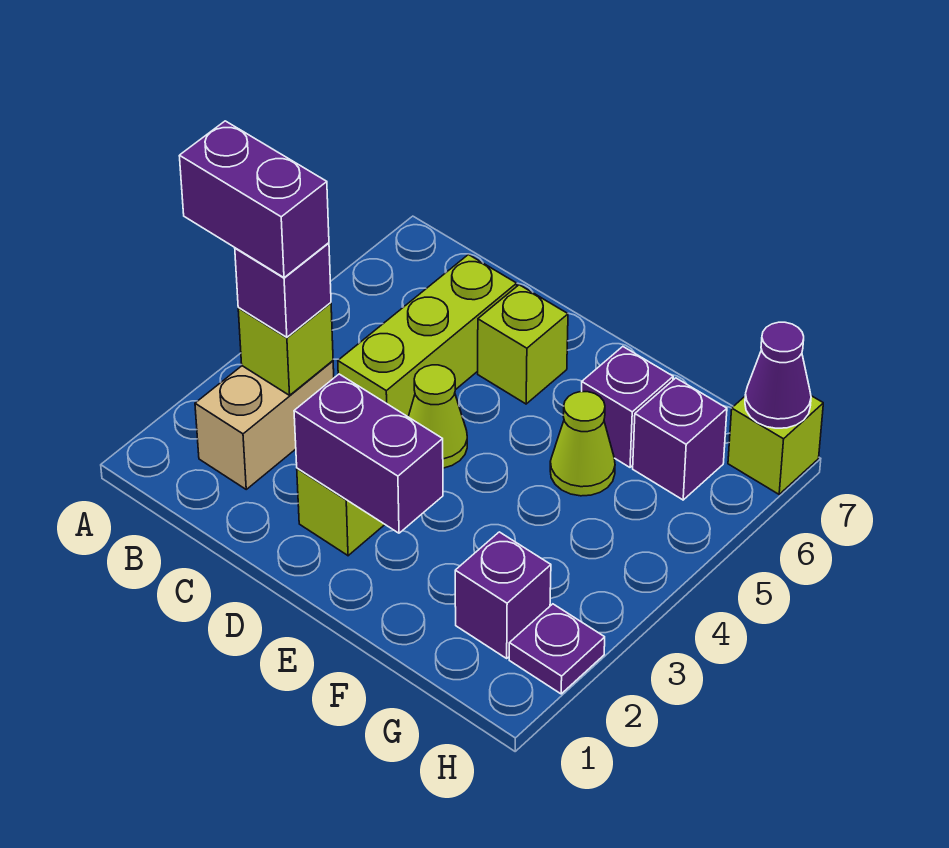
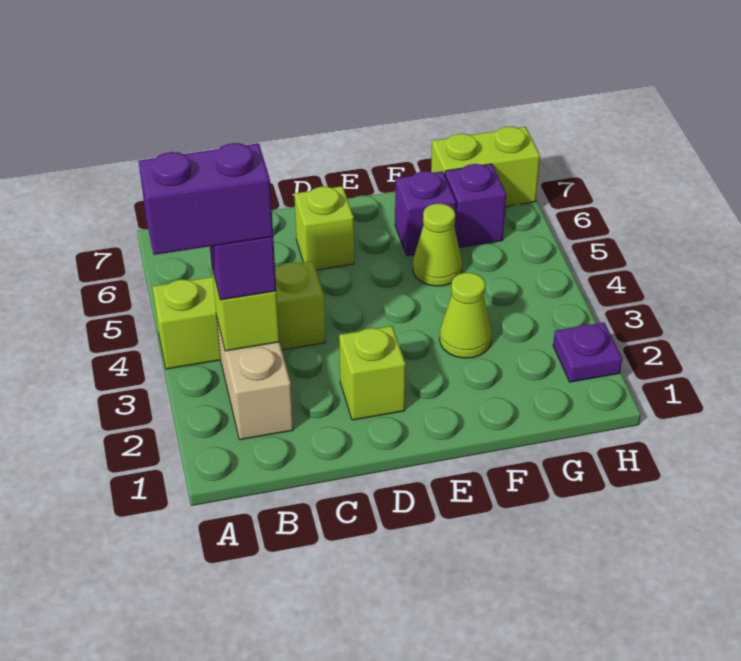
lime brick C4:C6 level 1 -> lime brick A4:C4 level 1
purple brick D2:E2 level 2 -> none
lime cone D4 level 1 -> lime cone F3 level 1
purple brick G2 level 1 -> none
lime brick H7 level 1 -> lime brick G7:H7 level 1
purple cone H7 level 2 -> none

